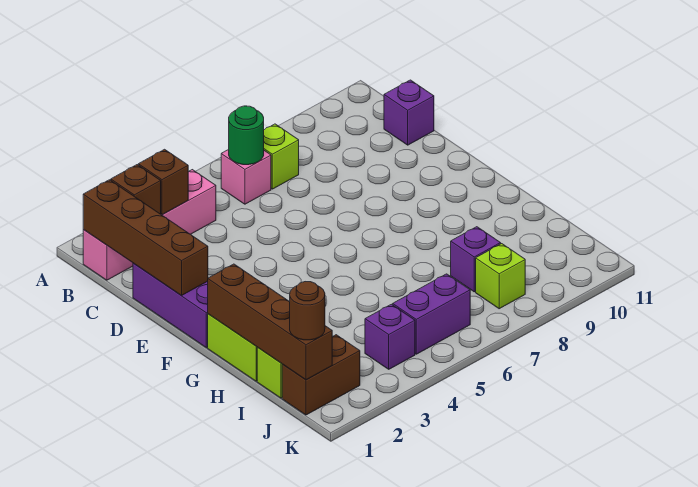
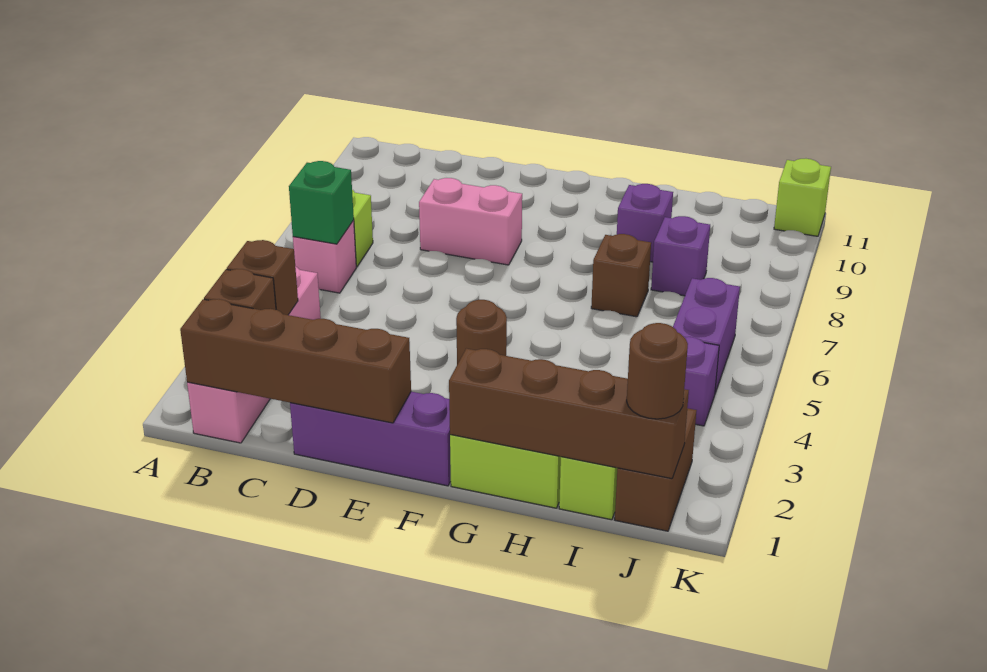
green round brick B6 level 2 -> green brick B6 level 2
purple brick C11 level 1 -> purple brick H9 level 1
none -> pink brick D8:E8 level 1
none -> brown round brick F4 level 1
none -> brown brick H7 level 1
lime brick J8 level 1 -> lime brick K11 level 1

